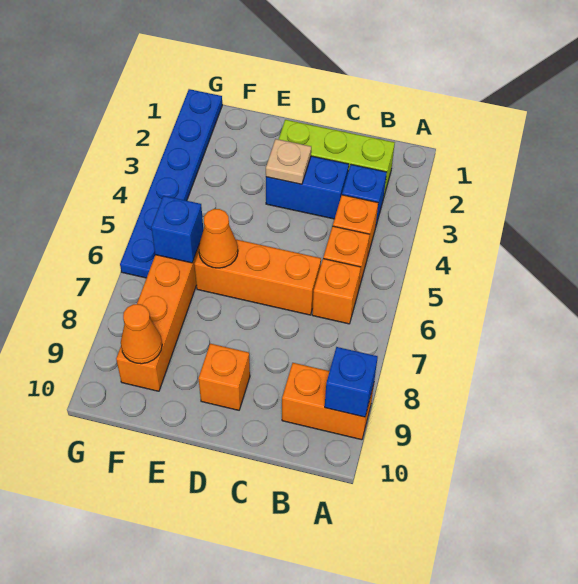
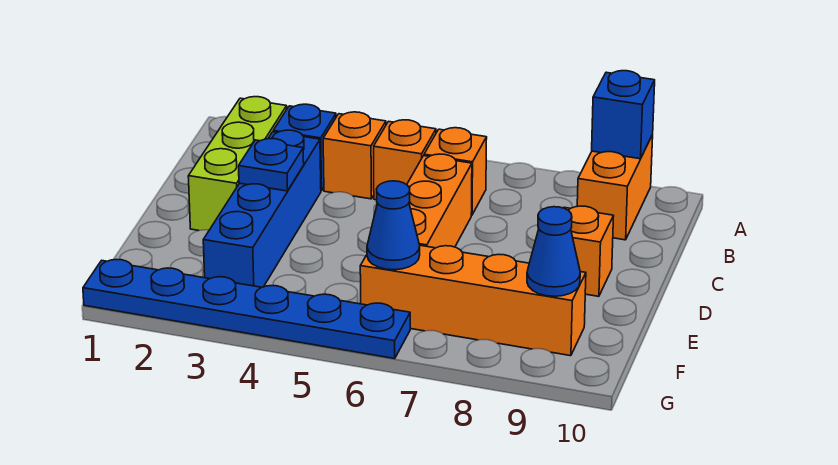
blue brick C3:D3 level 1 -> blue brick C3:F3 level 1
tan plate D3 level 2 -> blue plate D3 level 2
orange cone E6 level 2 -> none
blue brick F6 level 2 -> blue cone F6 level 2
orange cone F9 level 2 -> blue cone F9 level 2

